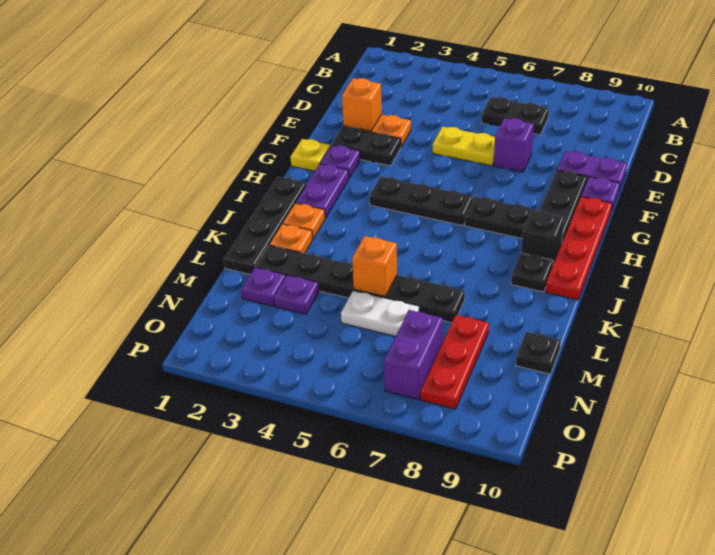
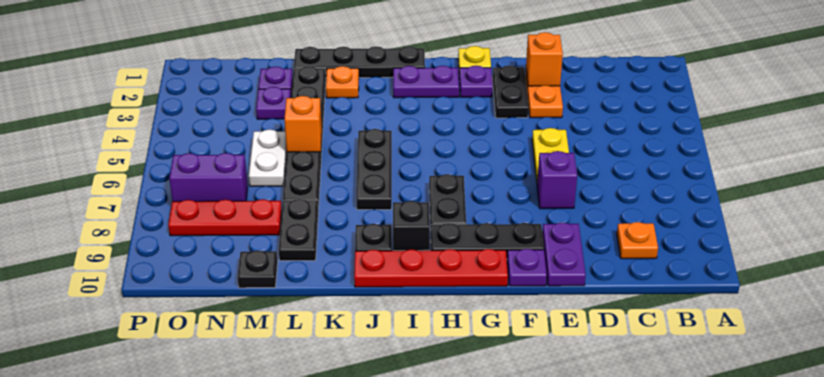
black plate C6:C7 level 1 -> black plate L8:L9 level 1
black plate H4:H6 level 1 -> black plate J5:J7 level 1
orange plate J2 level 1 -> orange plate C9 level 1

